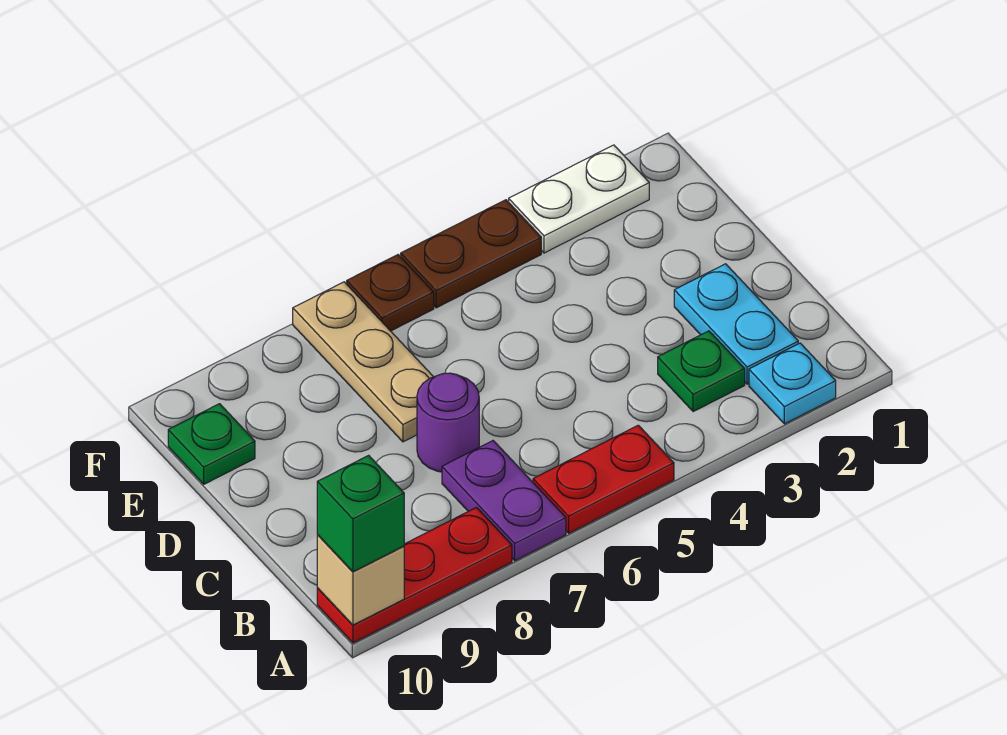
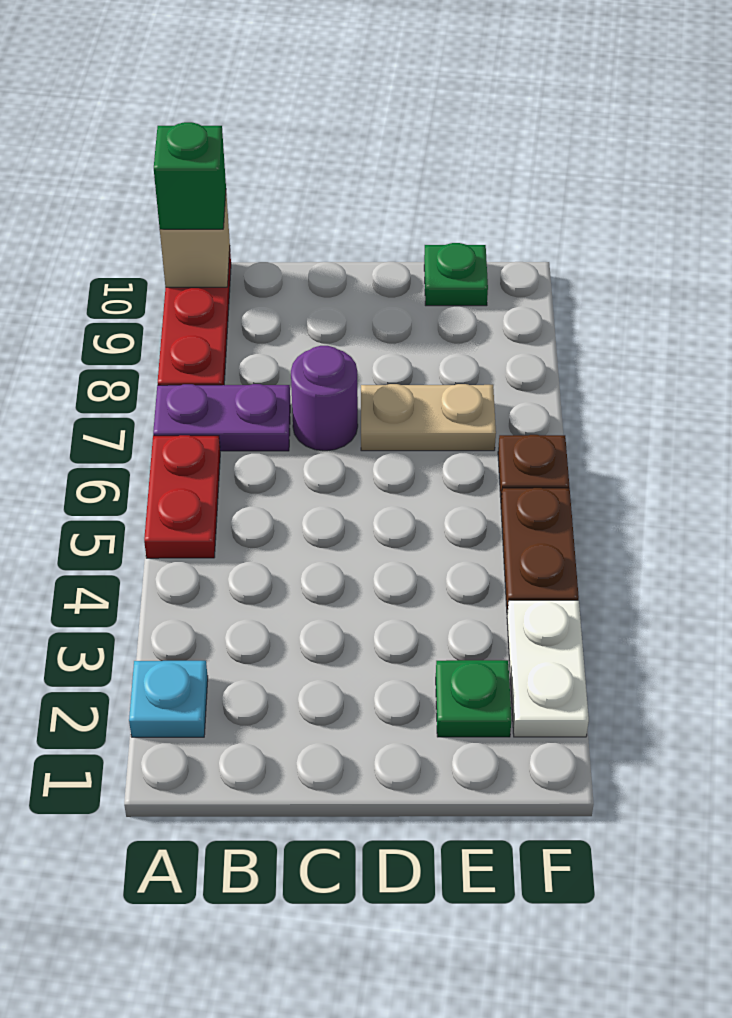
cyan plate B2:C2 level 1 -> none
green plate B3 level 1 -> green plate E2 level 1
tan plate D7:F7 level 1 -> tan plate D7:E7 level 1

